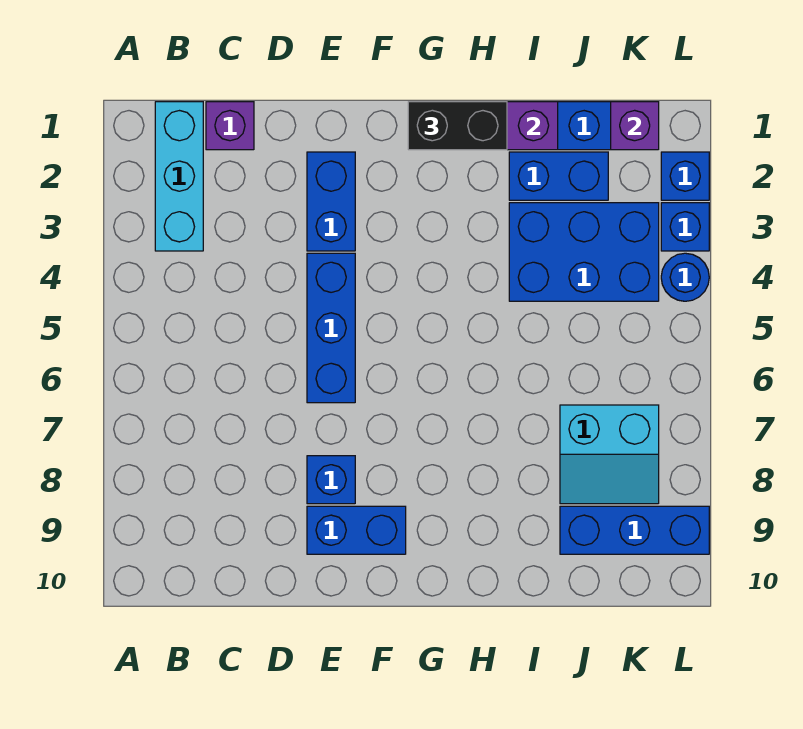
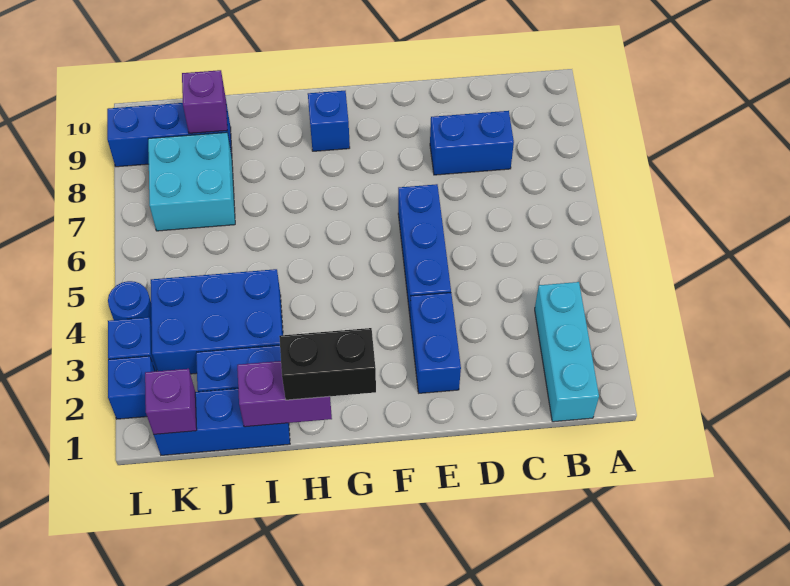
purple brick C1 level 1 -> purple brick J9 level 2
blue brick E8 level 1 -> blue brick G9 level 1
blue brick E9:F9 level 1 -> blue brick C8:D8 level 1
cyan slope J7:K8 level 1 top 7 -> cyan brick J7:K8 level 1

